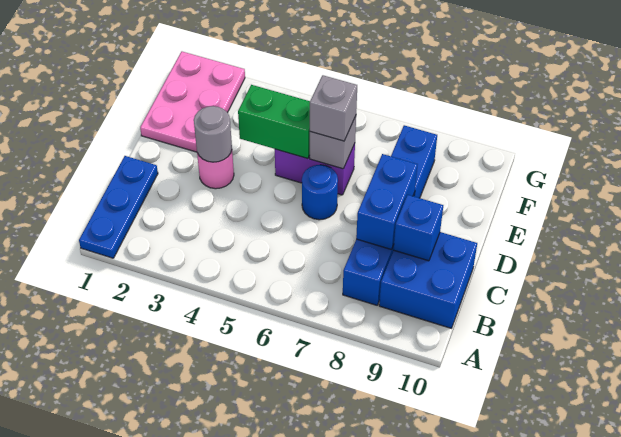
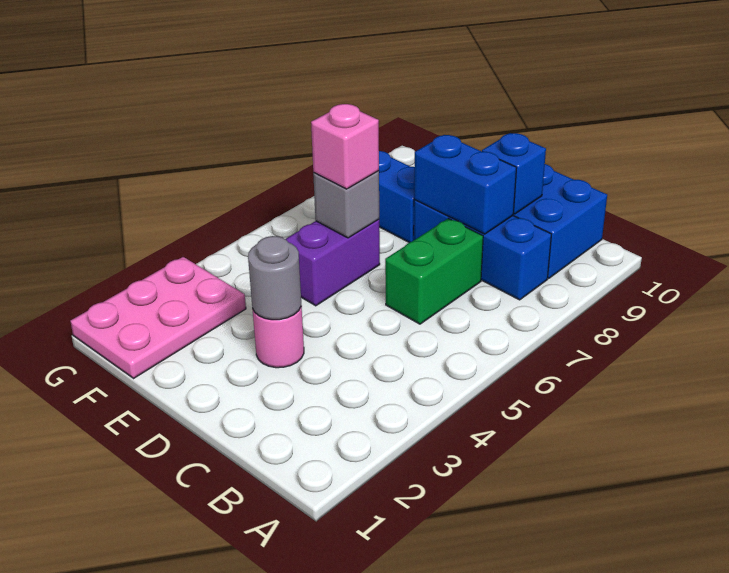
blue plate A1:C1 level 1 -> none
blue round brick D6 level 1 -> none
pink plate E1:G2 level 1 -> pink plate F1:G3 level 1
green brick E4:E5 level 2 -> green brick C6:C7 level 1
grey brick E6 level 3 -> pink brick E6 level 3

